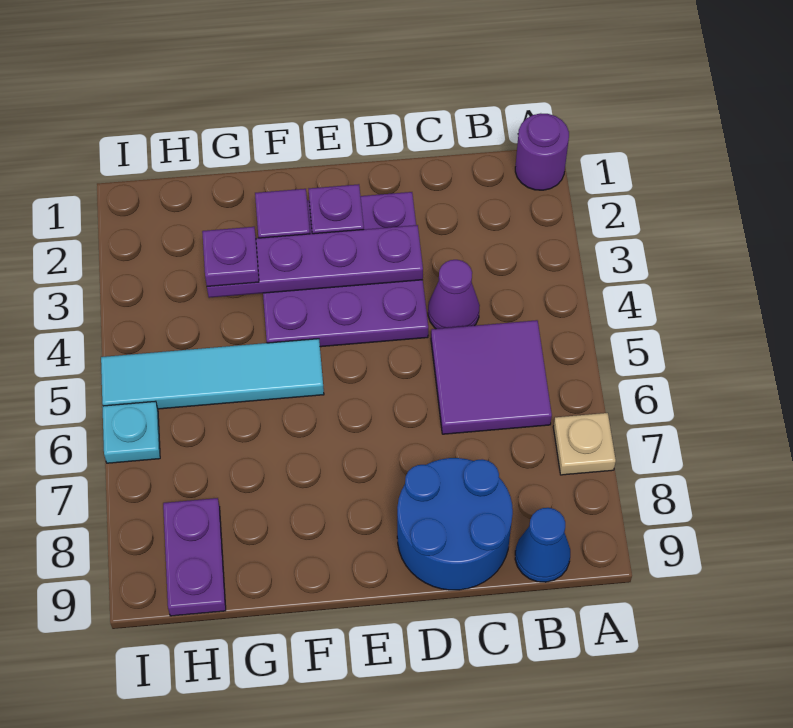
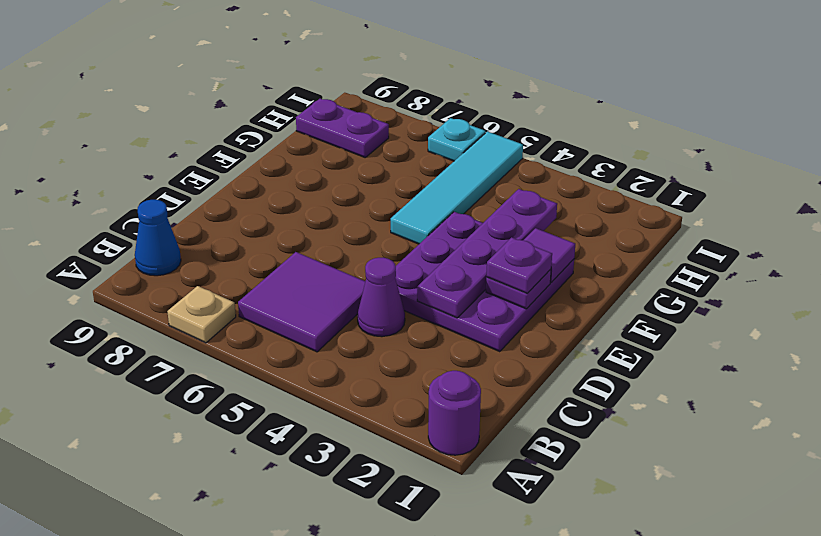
blue round brick C8:D9 level 1 -> none
purple plate G3 level 3 -> purple plate E2 level 3

